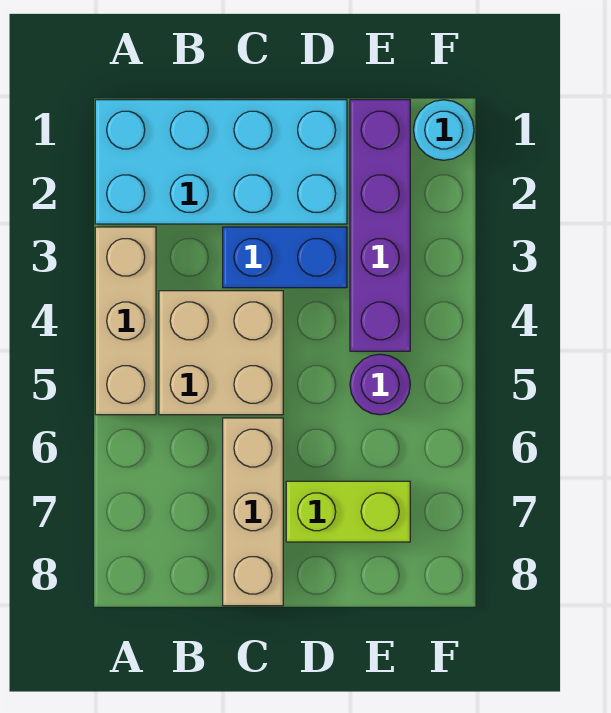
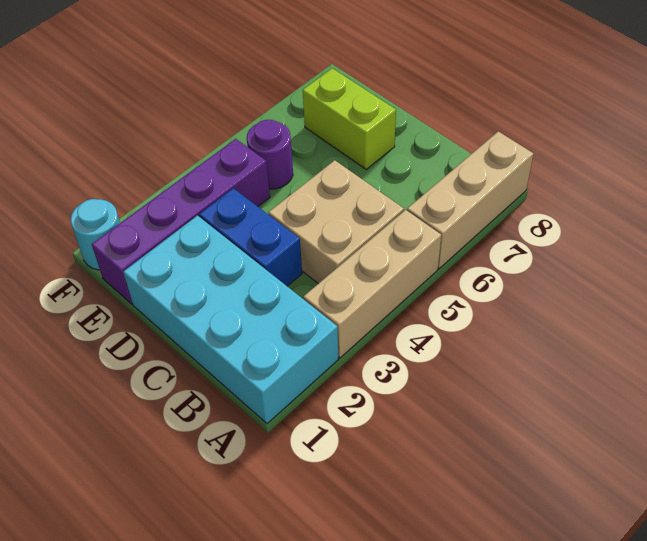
tan brick C6:C8 level 1 -> tan brick A6:A8 level 1

